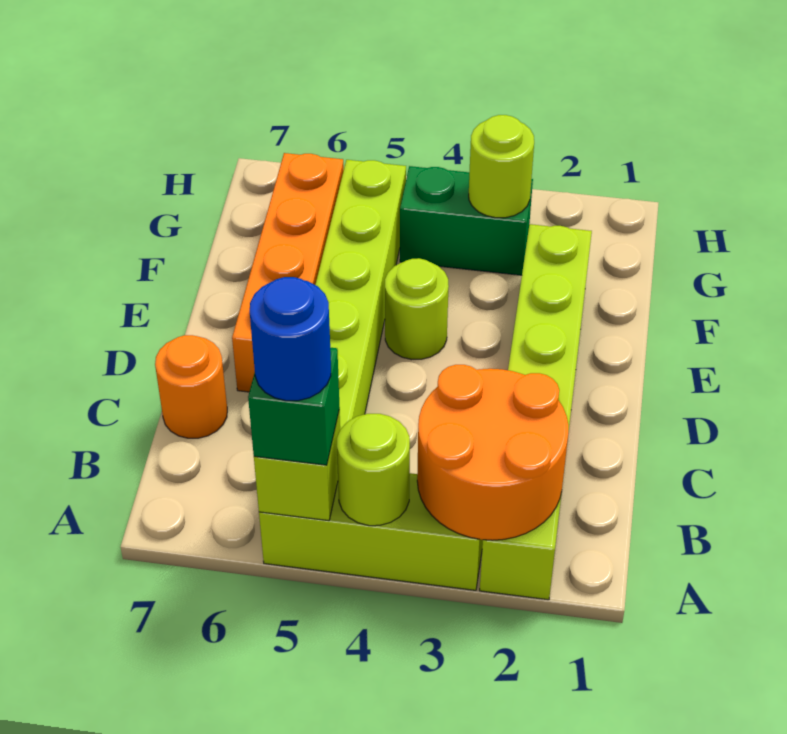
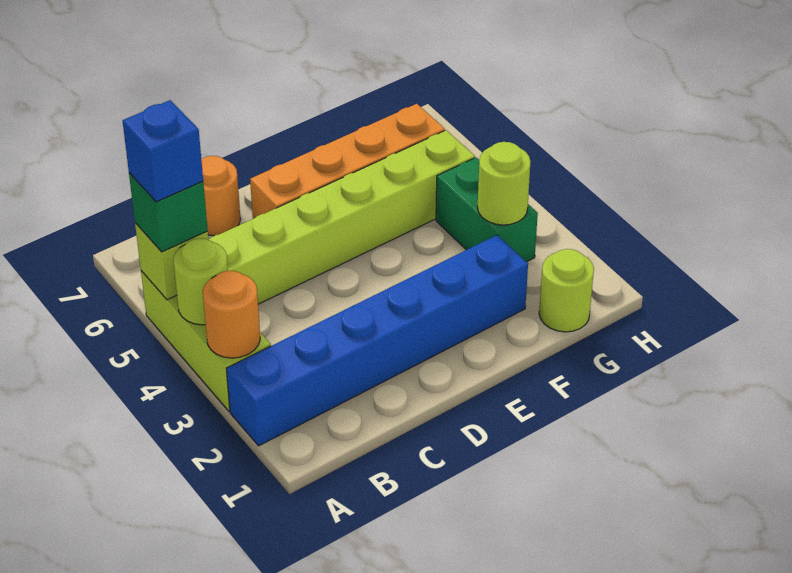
lime brick A2:F2 level 1 -> blue brick A2:F2 level 1
orange round brick A2:B3 level 2 -> orange round brick A3 level 2
blue round brick A5 level 4 -> blue brick A5 level 4
lime round brick E4 level 1 -> lime round brick G1 level 1

